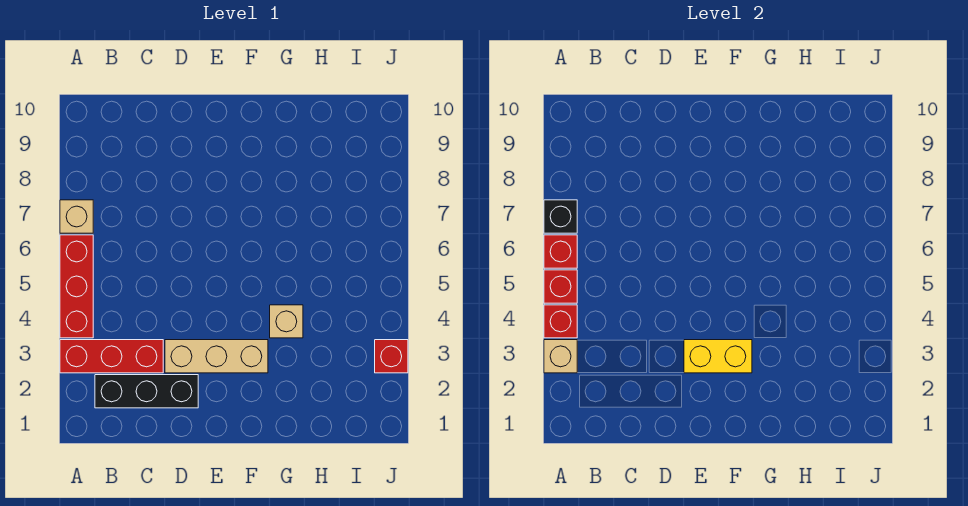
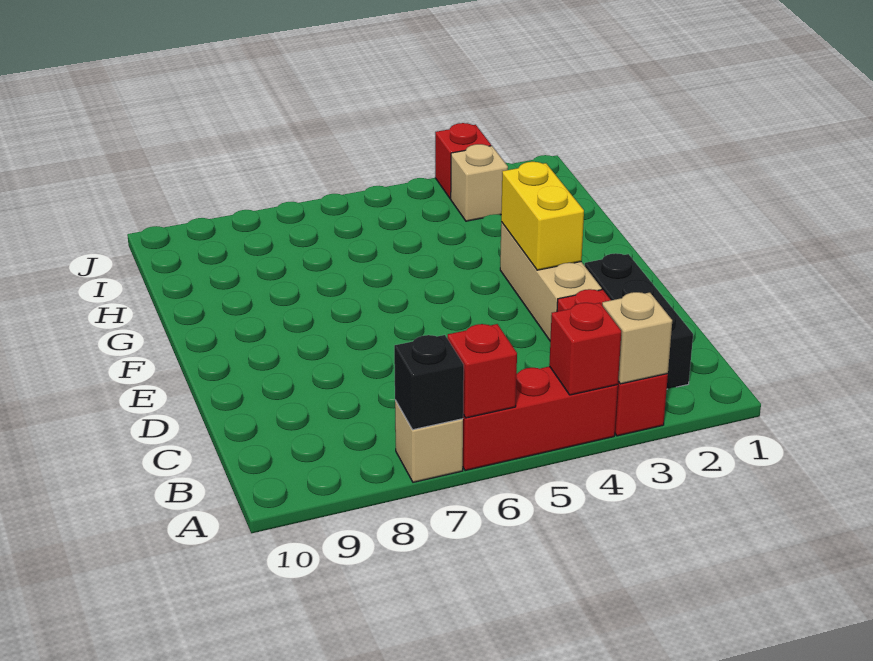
red brick A5 level 2 -> none
tan brick G4 level 1 -> tan brick I3 level 1

